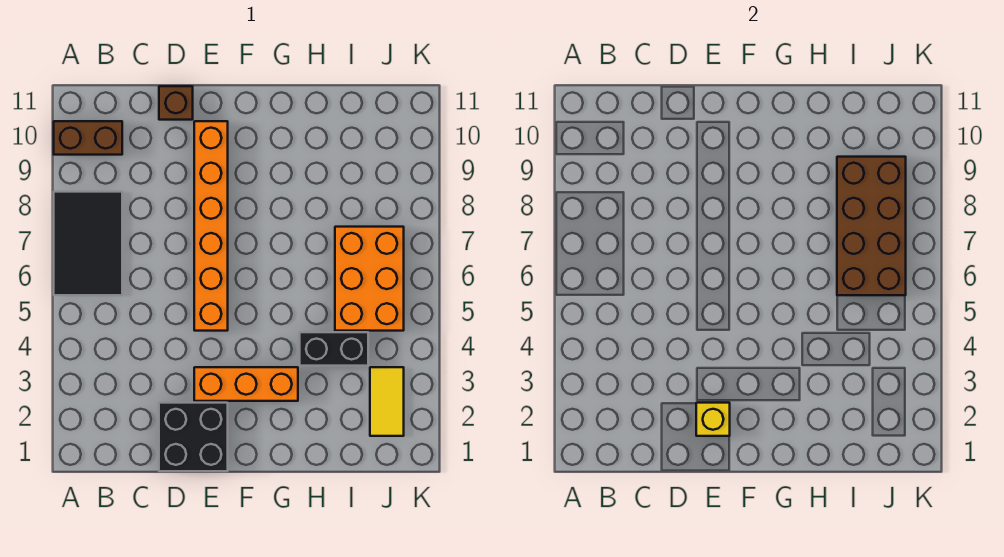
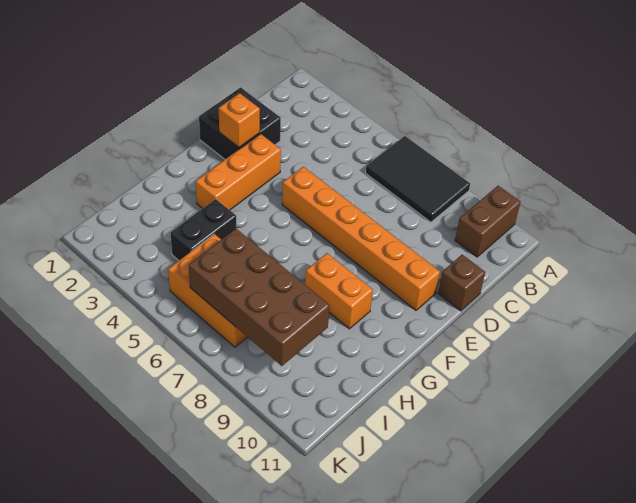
yellow brick E2 level 2 -> orange brick E2 level 2
none -> orange brick G8:G9 level 1
yellow tile J2:J3 level 1 -> none

